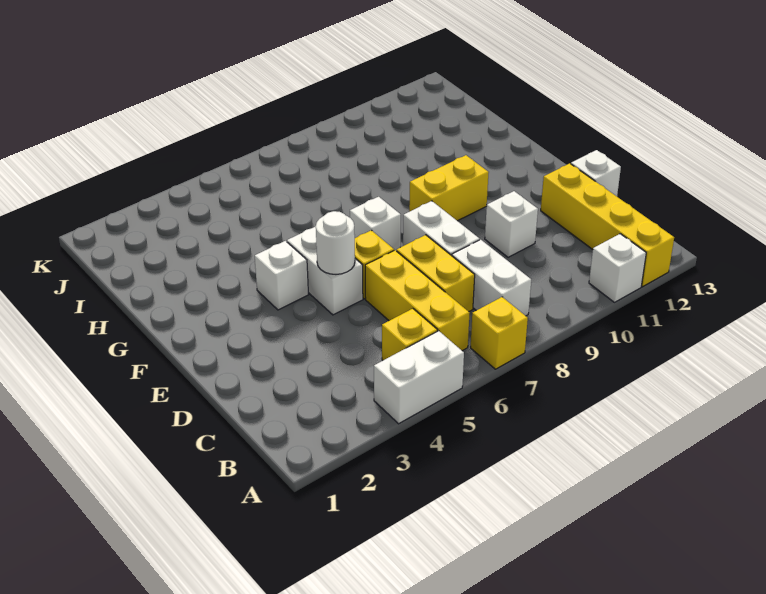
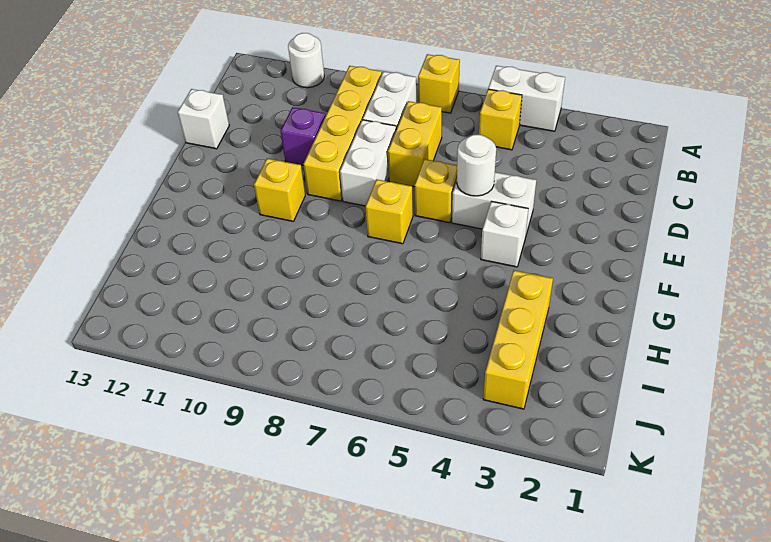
white brick A11 level 1 -> white round brick A11 level 1
yellow brick A12:D12 level 1 -> yellow brick B9:E9 level 1
yellow brick B6:D6 level 1 -> yellow brick H3:J3 level 1
white brick D10 level 1 -> purple brick D10 level 1
white brick E5:F5 level 1 -> white brick E4:E5 level 1
white brick F7 level 1 -> yellow brick F7 level 1
yellow brick F9:F10 level 1 -> yellow brick F10 level 1

